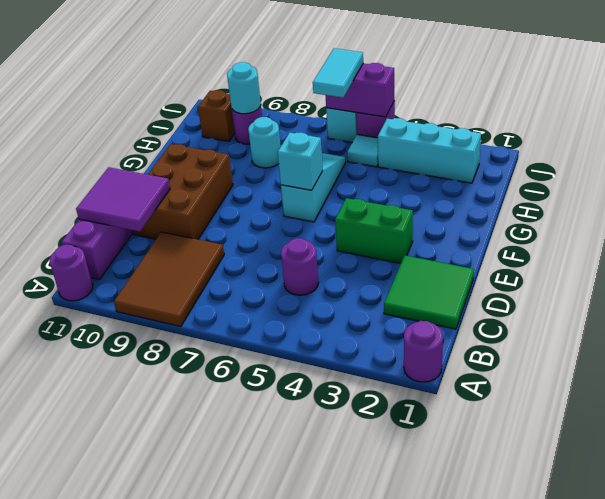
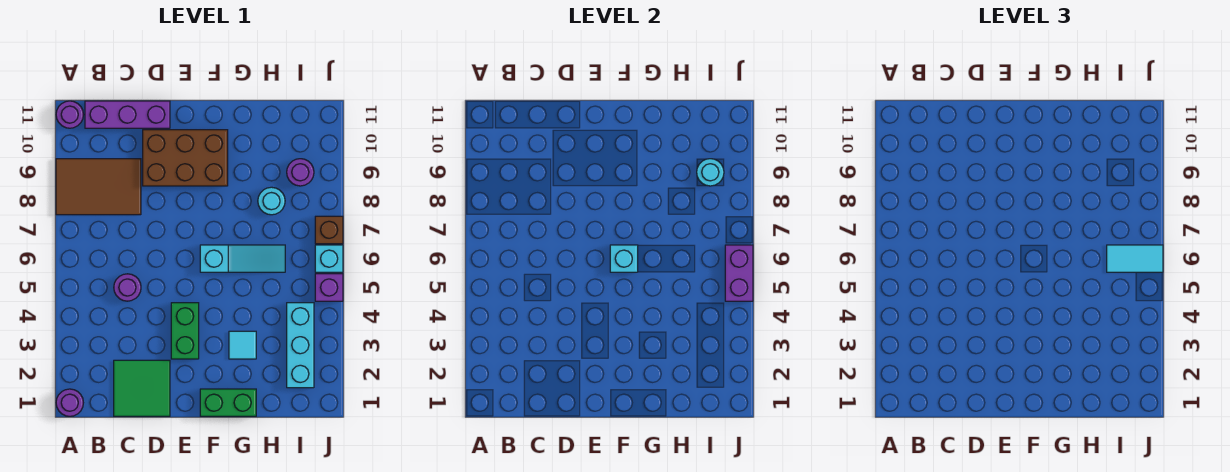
purple tile C10:D11 level 2 -> none
none -> green brick F1:G1 level 1
cyan tile I5 level 1 -> cyan tile G3 level 1
brown brick I10 level 1 -> brown brick J7 level 1

